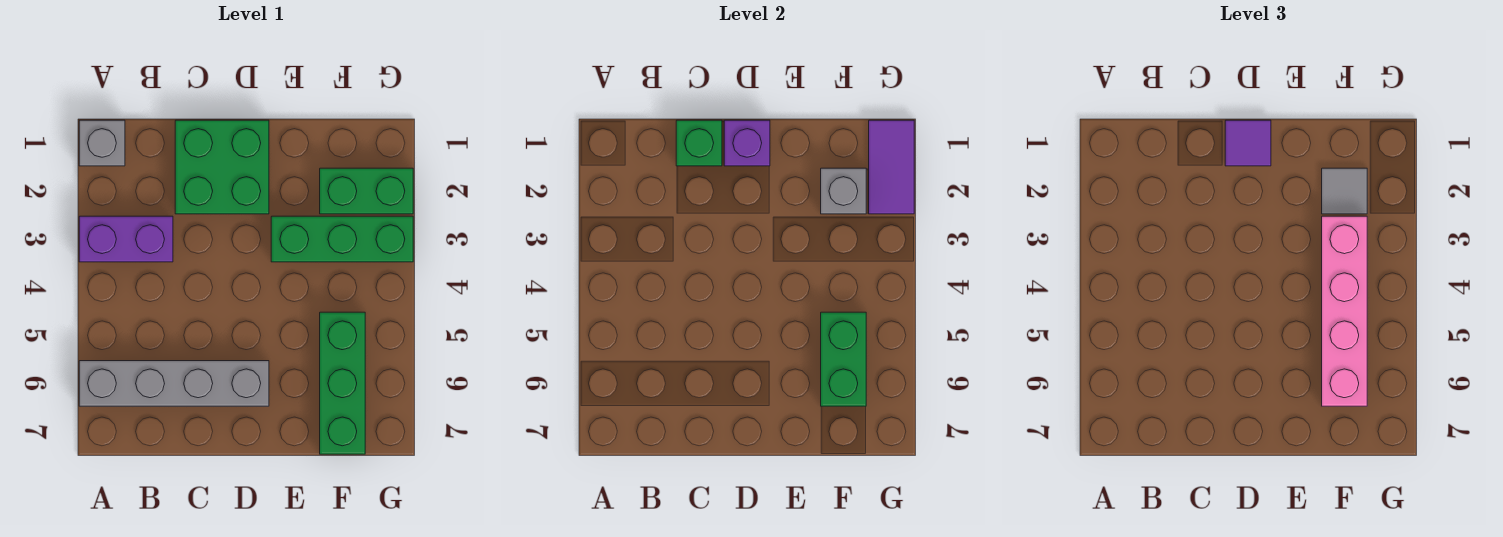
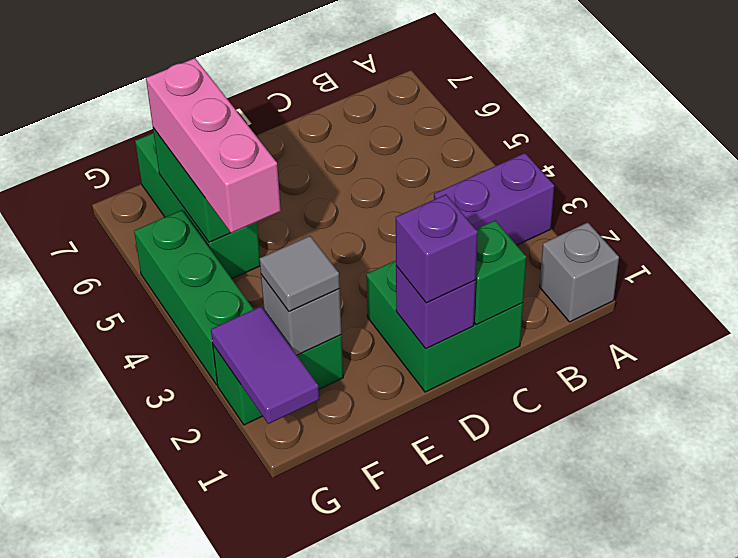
grey brick A6:D6 level 1 -> none
purple tile D1 level 3 -> purple brick D1 level 3
green brick E3:G3 level 1 -> green brick G3:G5 level 1
pink brick F3:F6 level 3 -> pink brick F4:F6 level 3

